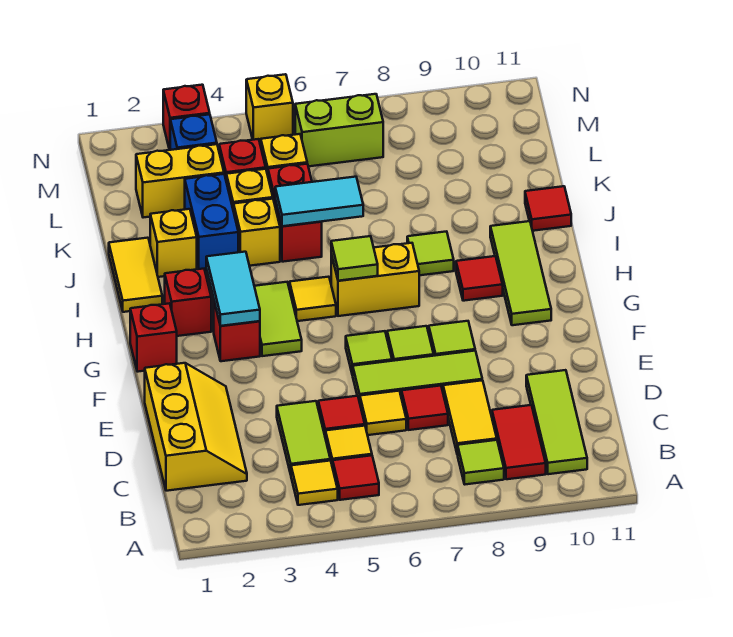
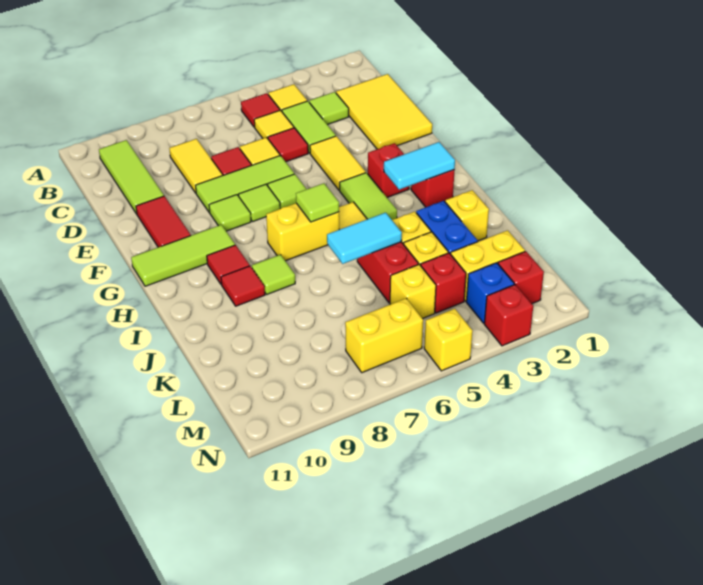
lime tile B8 level 1 -> lime tile C3 level 1
red tile B9:C9 level 1 -> red tile E10:F10 level 1
yellow slope C1:E2 level 1 top 1 -> yellow tile C1:E2 level 1
red brick G1 level 1 -> red brick M2 level 1
cyan tile G3:H3 level 2 -> cyan tile H2:H3 level 2
lime tile G10:I10 level 1 -> lime tile G9:G11 level 1
yellow tile I1:J1 level 1 -> yellow tile E4:F4 level 1
red tile J11 level 1 -> red tile I9 level 1
lime brick M6:M7 level 1 -> yellow brick M6:M7 level 1

